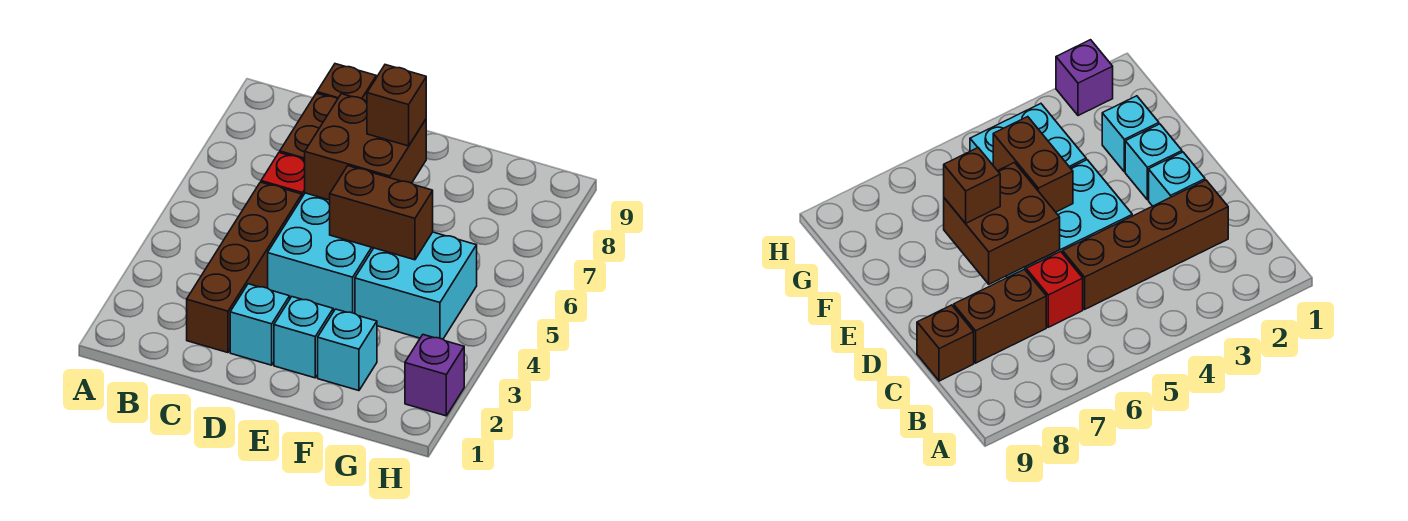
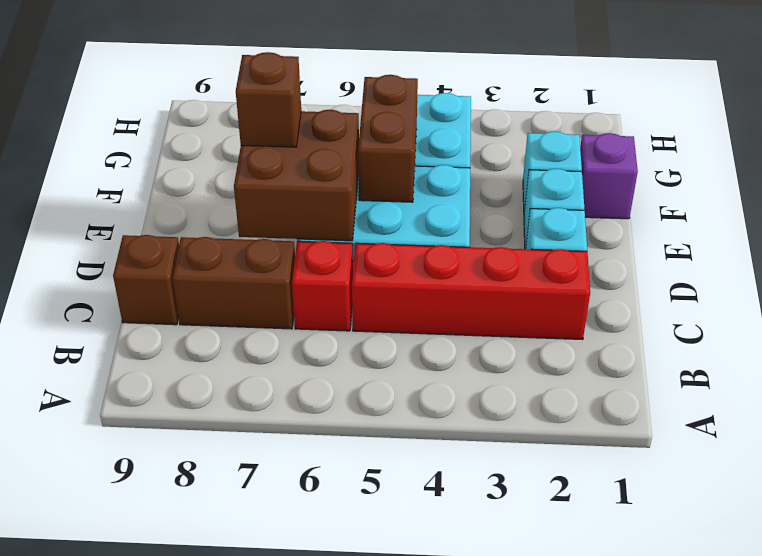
brown brick C2:C5 level 1 -> red brick C2:C5 level 1
purple brick H2 level 1 -> purple brick F1 level 1

